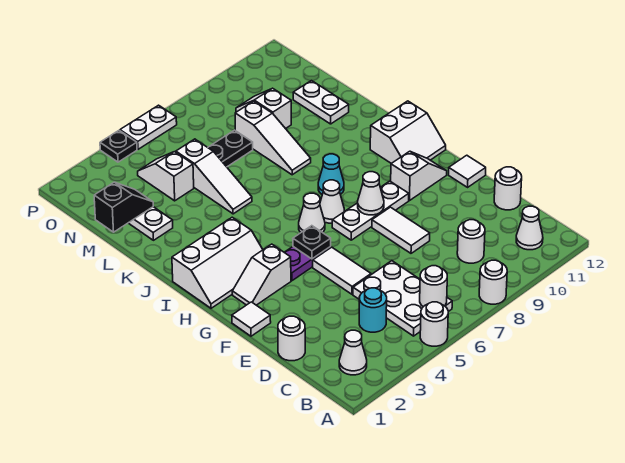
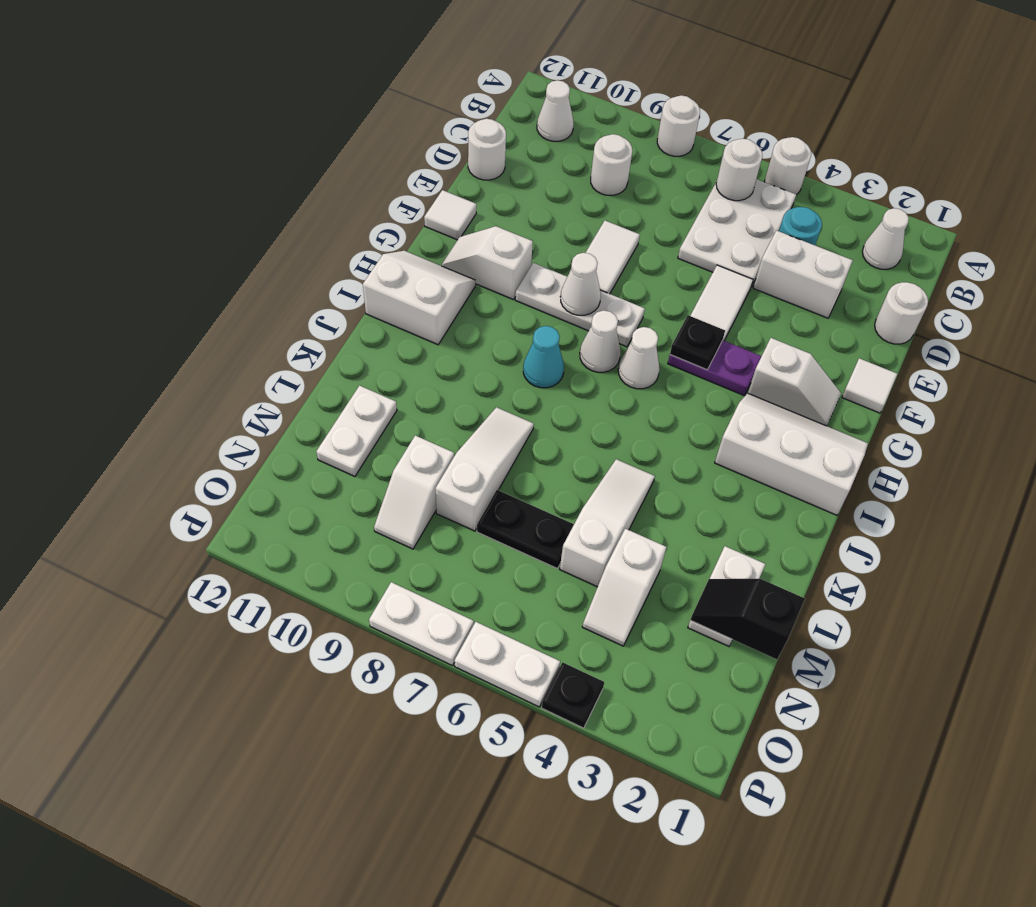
none -> white brick D3:D4 level 1
none -> white plate P7:P8 level 1

